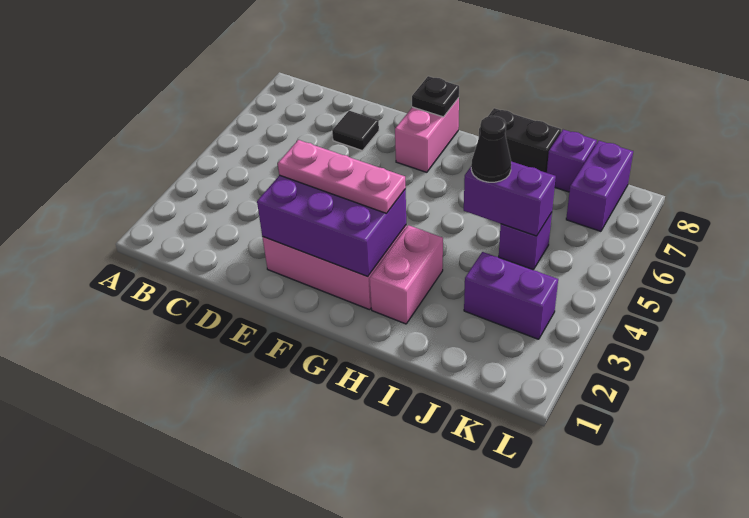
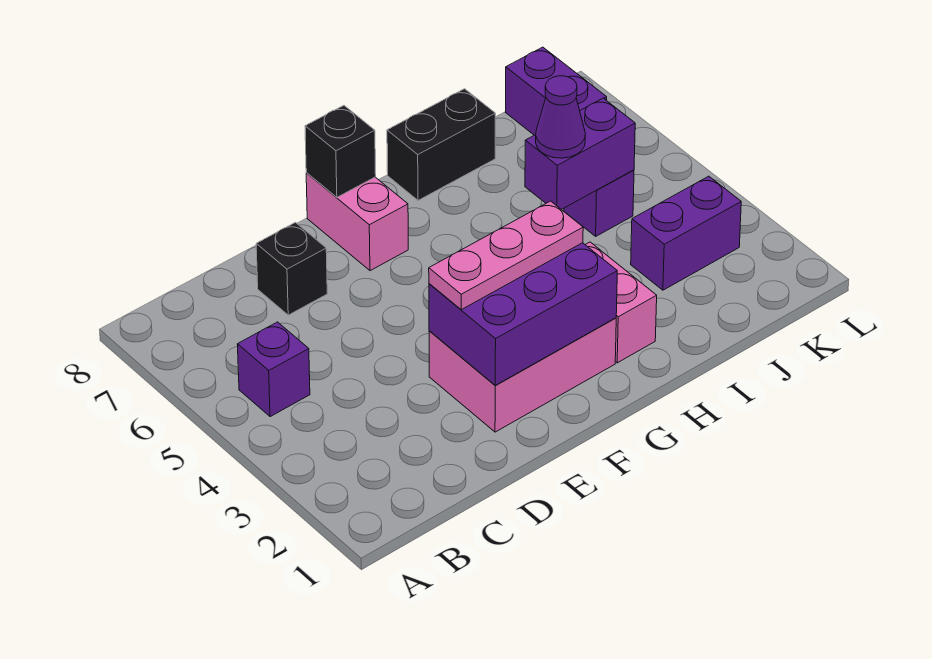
black tile D7 level 1 -> black brick D7 level 1
black plate F8 level 2 -> black brick F8 level 2
black cone I5 level 3 -> purple cone I5 level 3
purple brick J8 level 1 -> purple brick B5 level 1

